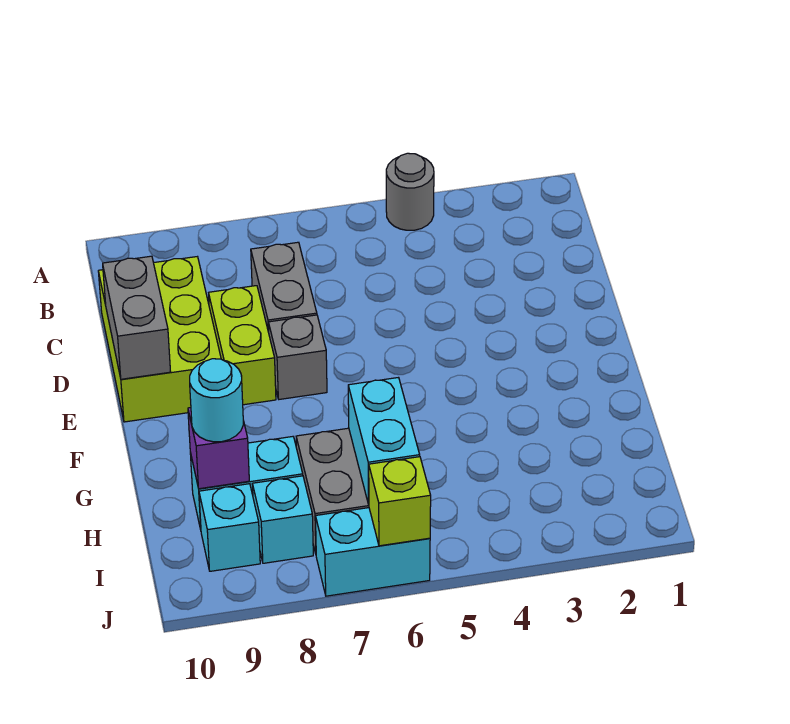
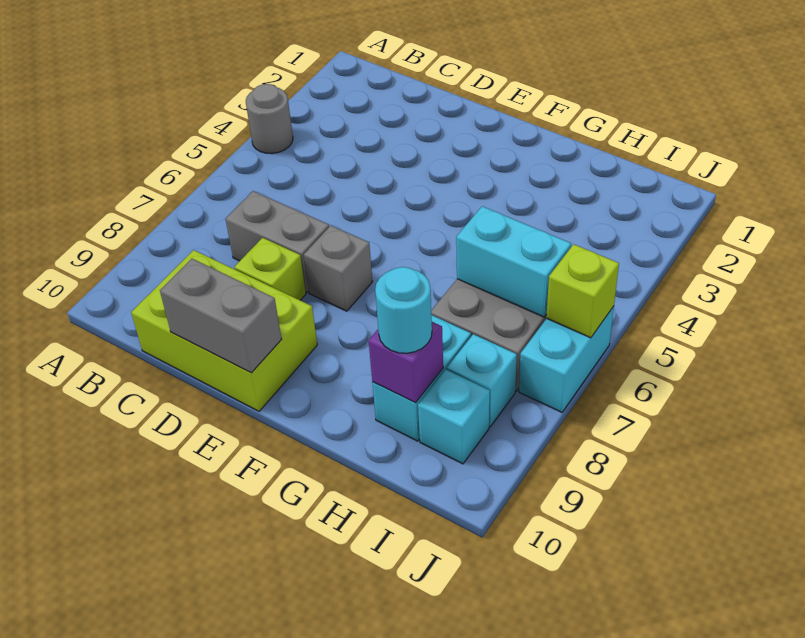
lime brick D8:E8 level 1 -> lime brick D8 level 1

